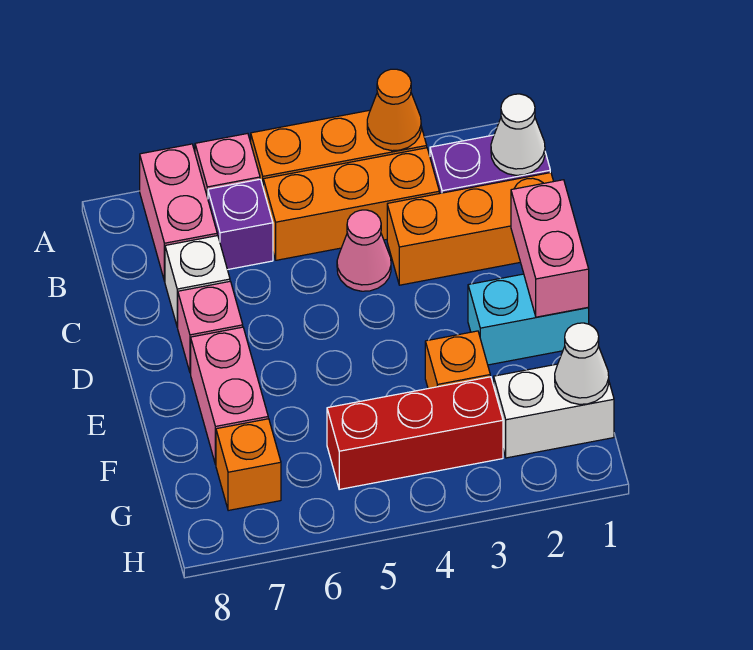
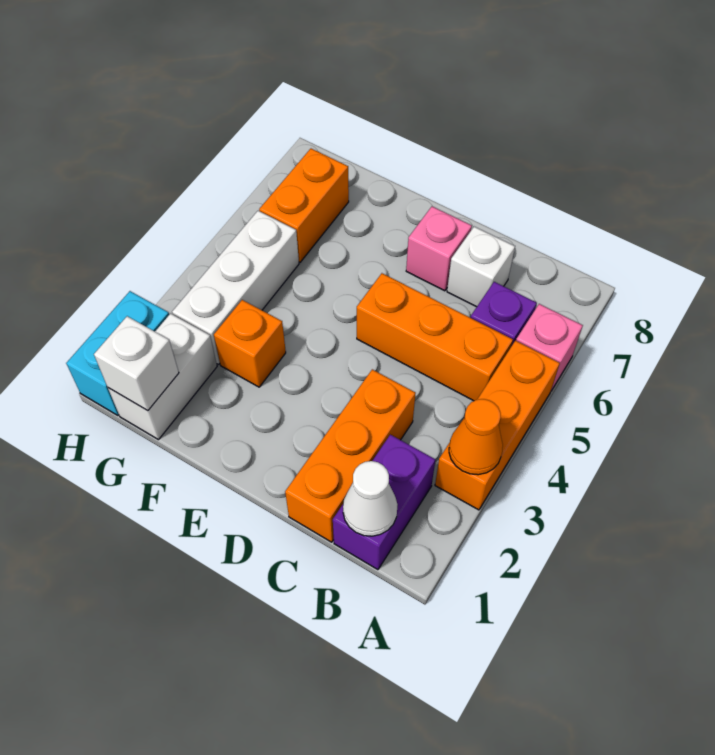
pink brick A7:B7 level 1 -> none
orange brick B3:B5 level 1 -> orange brick B5:D5 level 1
pink cone C4 level 1 -> none
pink brick D1:E1 level 2 -> none
cyan brick E1:E2 level 1 -> cyan brick H1:H2 level 1
pink brick E7:F7 level 1 -> none
white cone G1 level 2 -> white brick G1 level 2
red brick G3:G5 level 1 -> white brick G3:G5 level 1
orange brick G7 level 1 -> orange brick G6:G7 level 1

